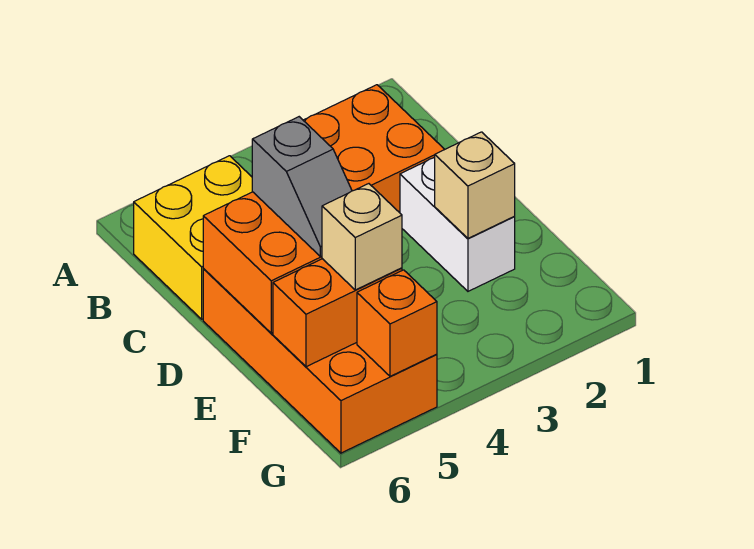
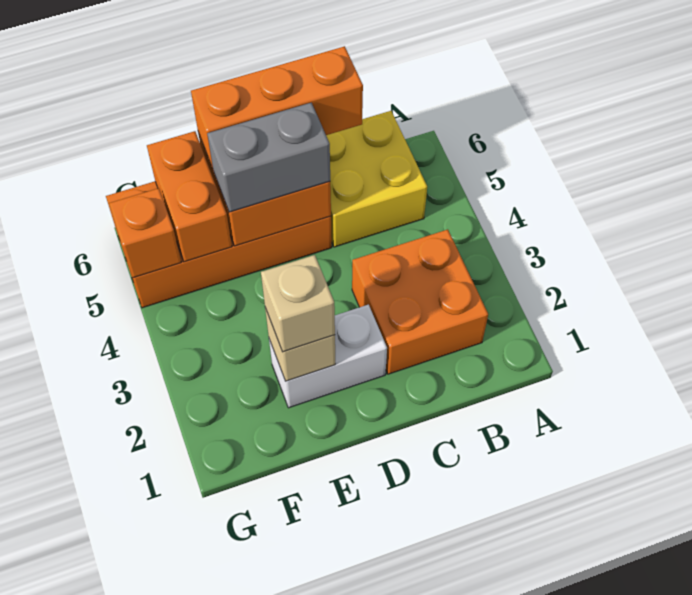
none -> orange brick C6:E6 level 3
grey slope D5:E5 level 3 top D -> grey brick D5:E5 level 3
tan brick F5 level 3 -> tan brick E2 level 3

